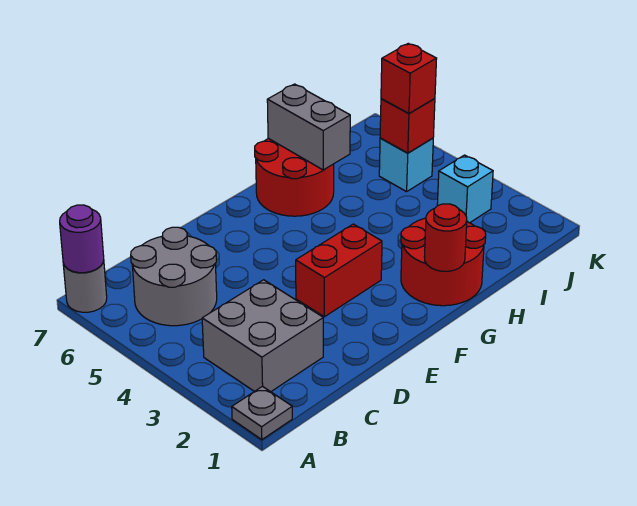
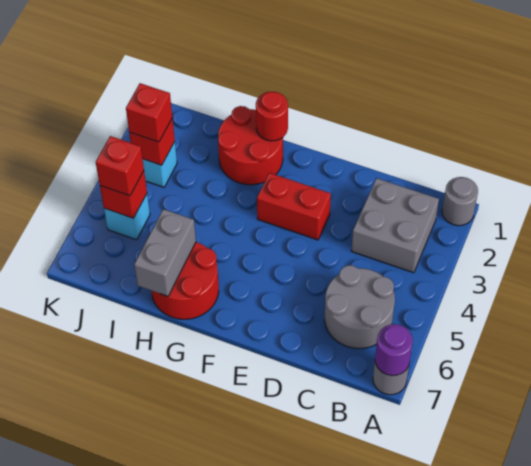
grey plate A1 level 1 -> grey round brick A1 level 1
none -> red brick J3 level 2
none -> red brick J3 level 3

